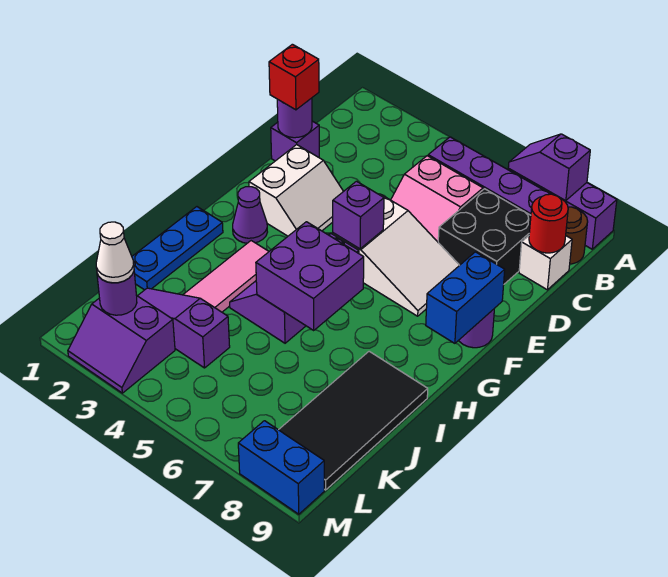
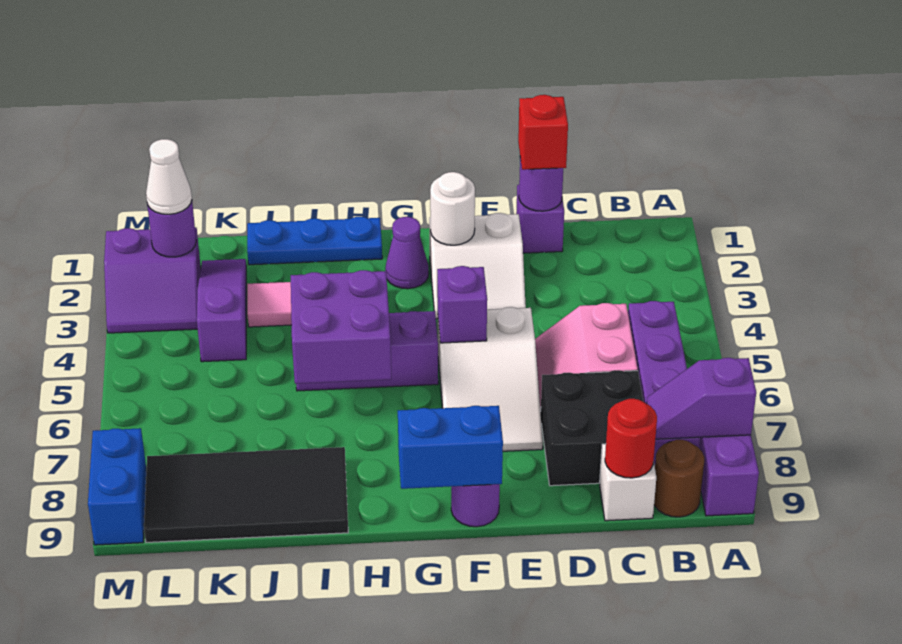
purple slope A7:A8 level 2 top 8 -> purple slope A8:B8 level 2 top A
none -> white round brick F2 level 2
purple slope L2:M3 level 1 top L -> purple slope L2:M3 level 1 top 2

